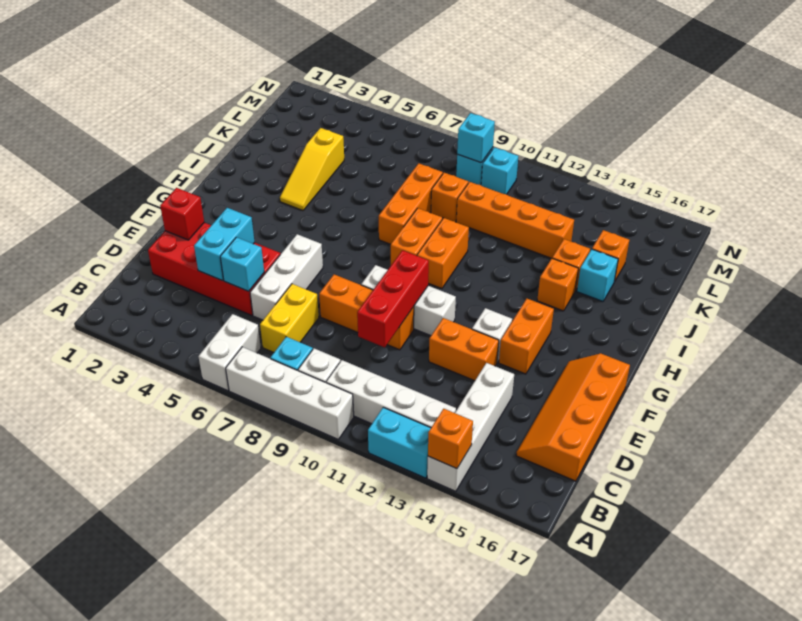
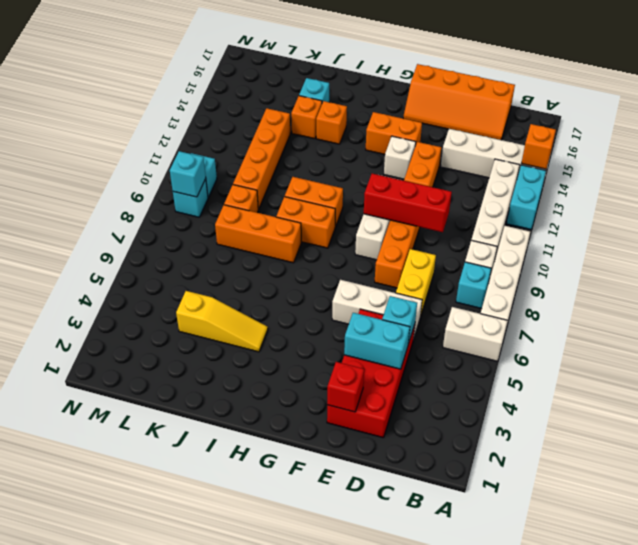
yellow brick C7:D7 level 1 -> yellow brick D7:D8 level 1
orange brick K15 level 1 -> none

